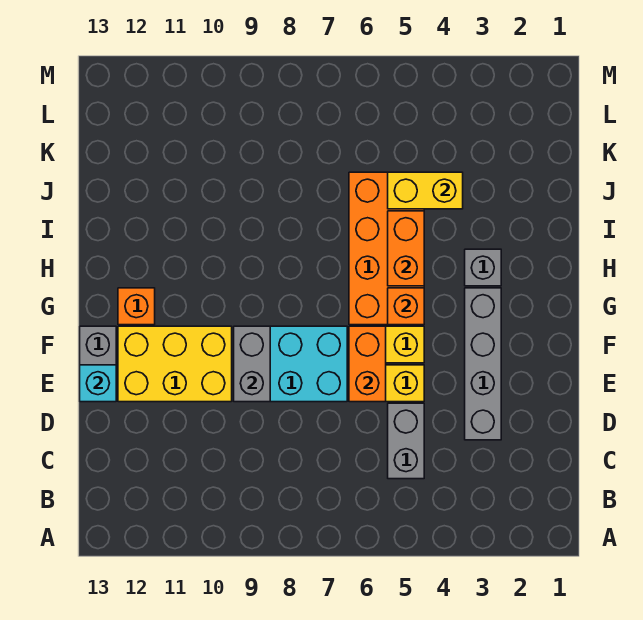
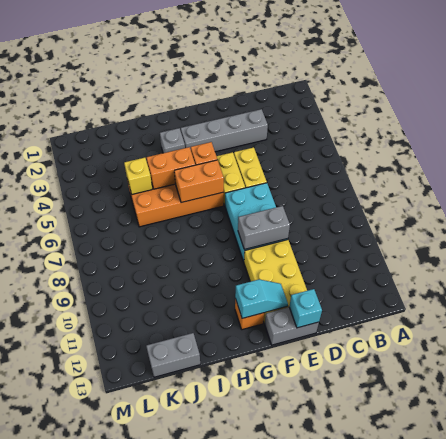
grey brick C5:D5 level 1 -> grey brick J13:K13 level 1
orange brick E6:F6 level 2 -> orange brick G6:H6 level 2
none -> cyan slope F12:G12 level 2 top G
yellow brick J4:J5 level 2 -> yellow brick J5 level 2

